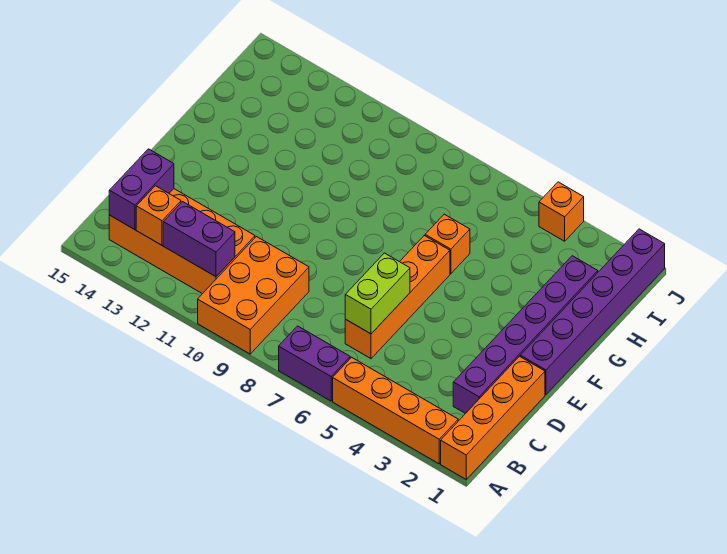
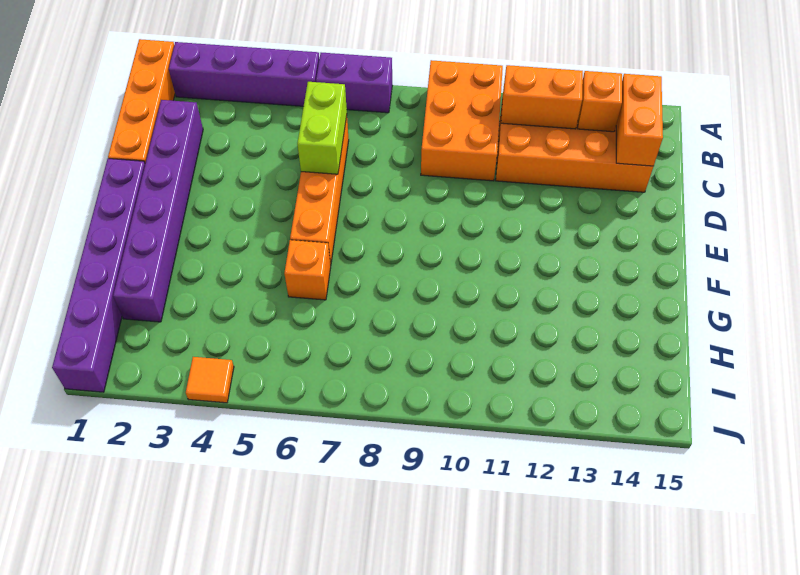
orange brick A2:A5 level 1 -> purple brick A2:A5 level 1
purple brick B11:B12 level 2 -> orange brick B11:B12 level 2
purple brick B14:C14 level 2 -> orange brick B14:C14 level 2
orange brick J4 level 1 -> orange tile J4 level 1

